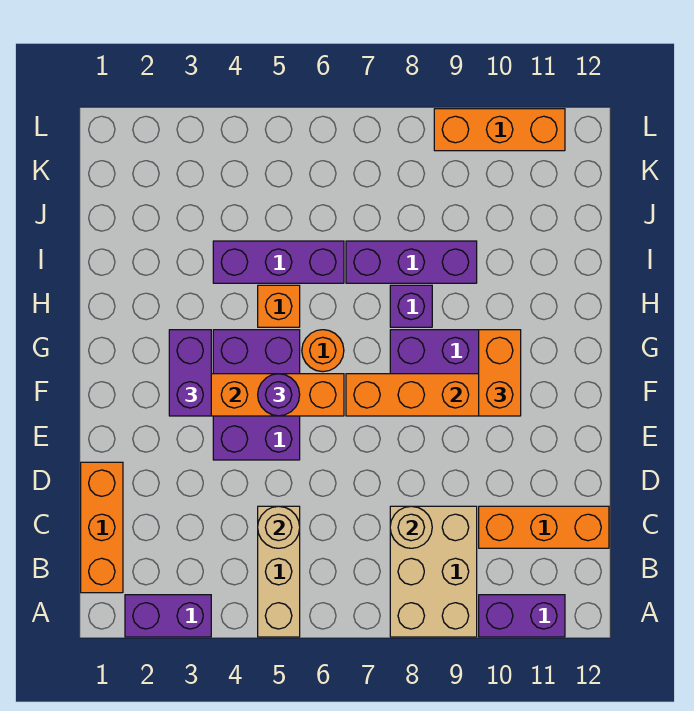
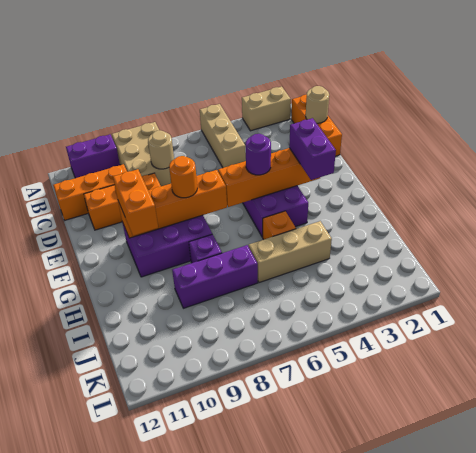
purple brick A2:A3 level 1 -> tan brick A2:A3 level 1
tan round brick C5 level 2 -> tan round brick C1 level 2
orange round brick G6 level 1 -> orange round brick F8 level 3
purple brick I4:I6 level 1 -> tan brick I4:I6 level 1
orange brick L9:L11 level 1 -> orange brick D9:D11 level 1

